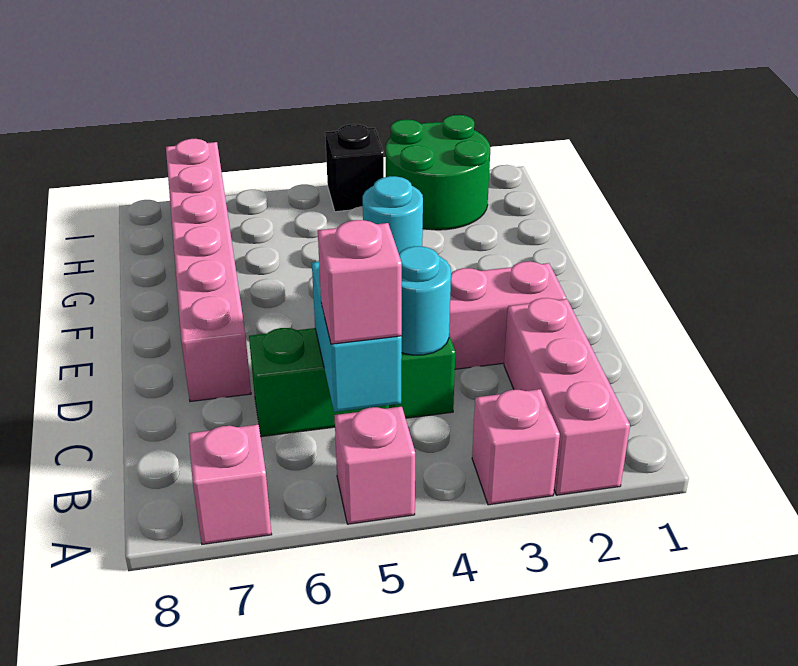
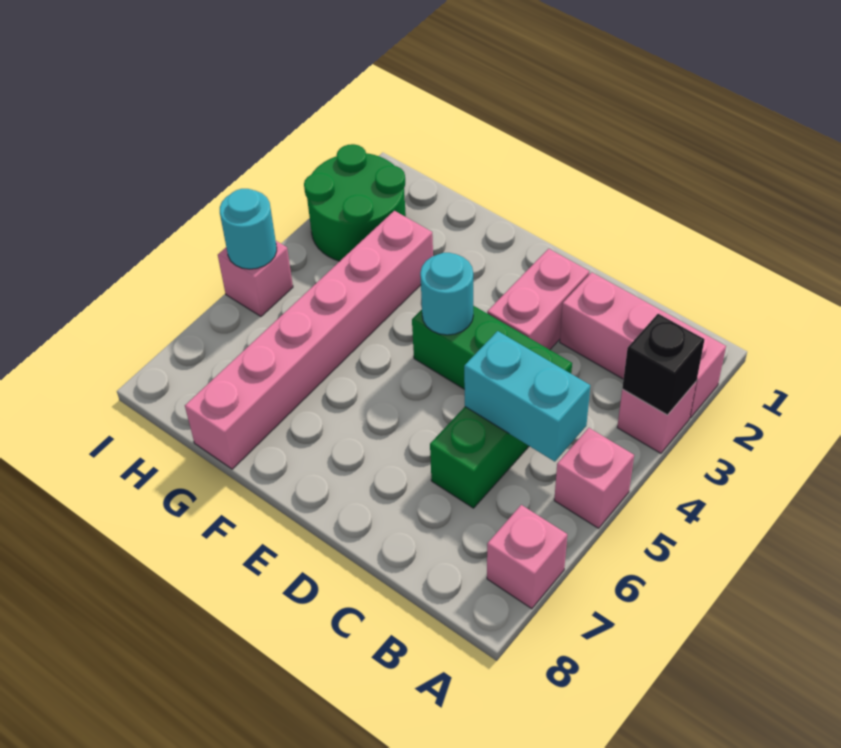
pink brick B5 level 3 -> pink brick I5 level 1
cyan round brick C4 level 2 -> cyan round brick I5 level 2
pink brick D7:I7 level 1 -> pink brick G3:G8 level 1
black brick I4 level 1 -> black brick A3 level 2

